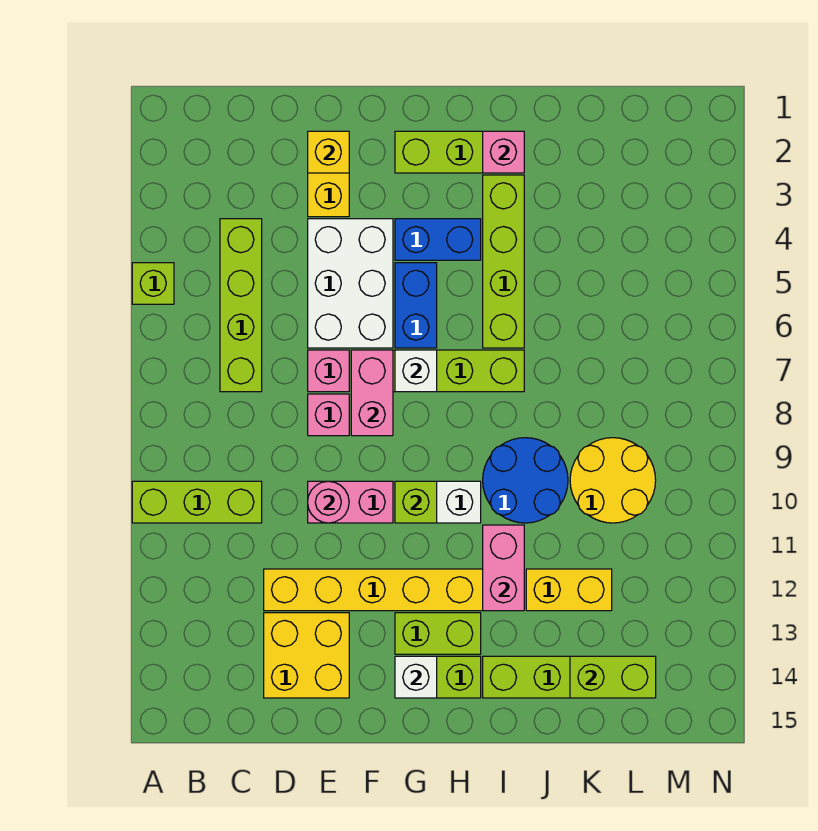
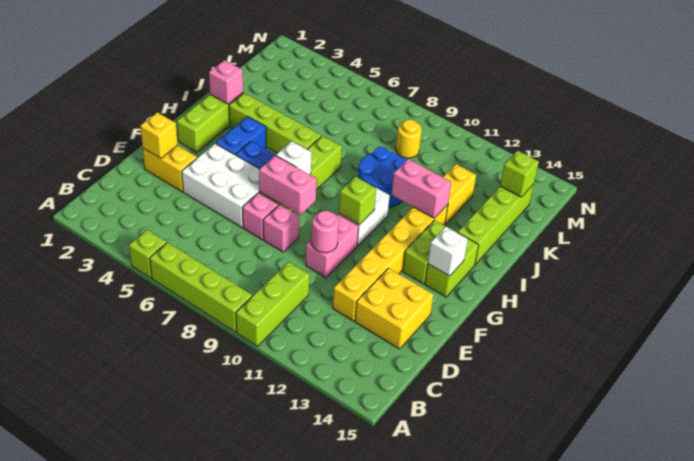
lime brick C4:C7 level 1 -> lime brick A6:A9 level 1
yellow round brick K9:L10 level 1 -> yellow round brick L9 level 1
lime brick K14:L14 level 2 -> lime brick L14 level 2

